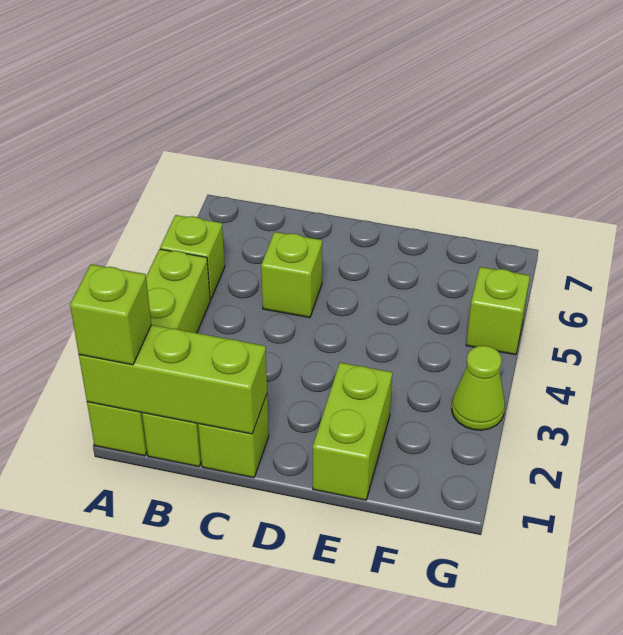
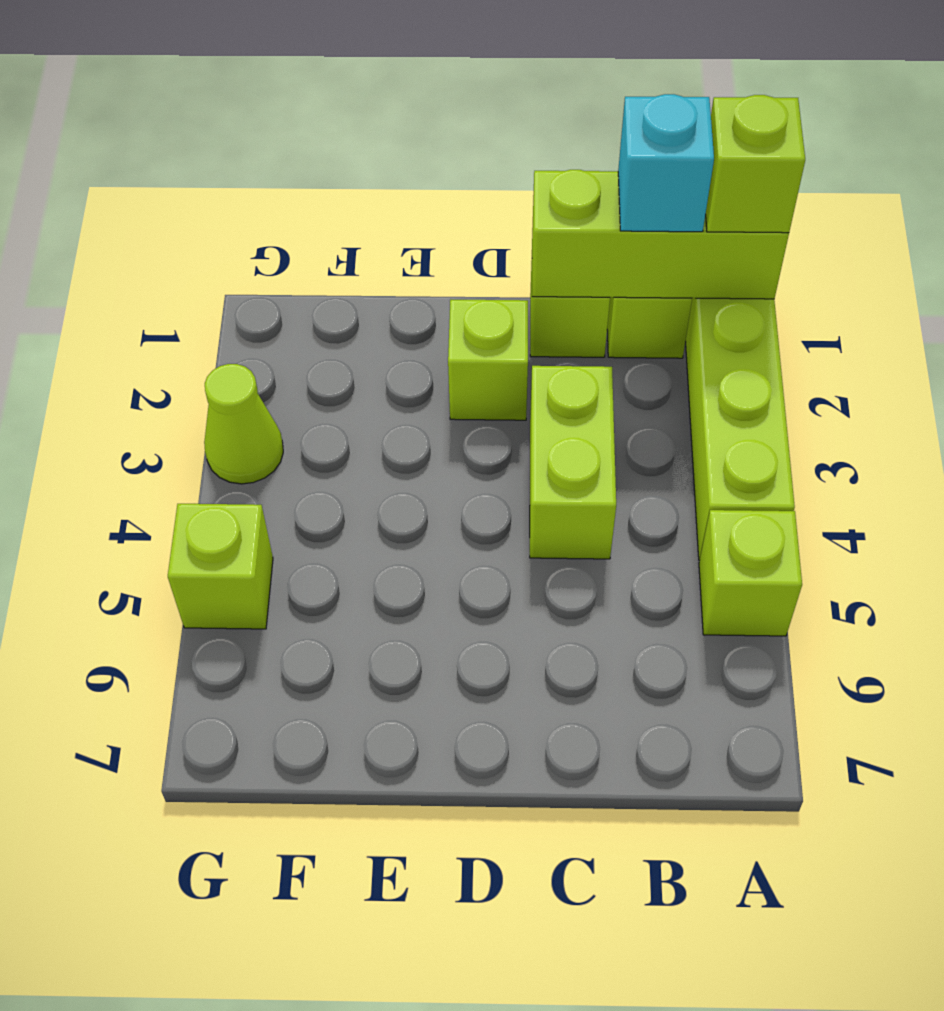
none -> cyan brick B1 level 3
lime brick C5 level 1 -> lime brick D2 level 1
lime brick E1:E2 level 1 -> lime brick C3:C4 level 1

